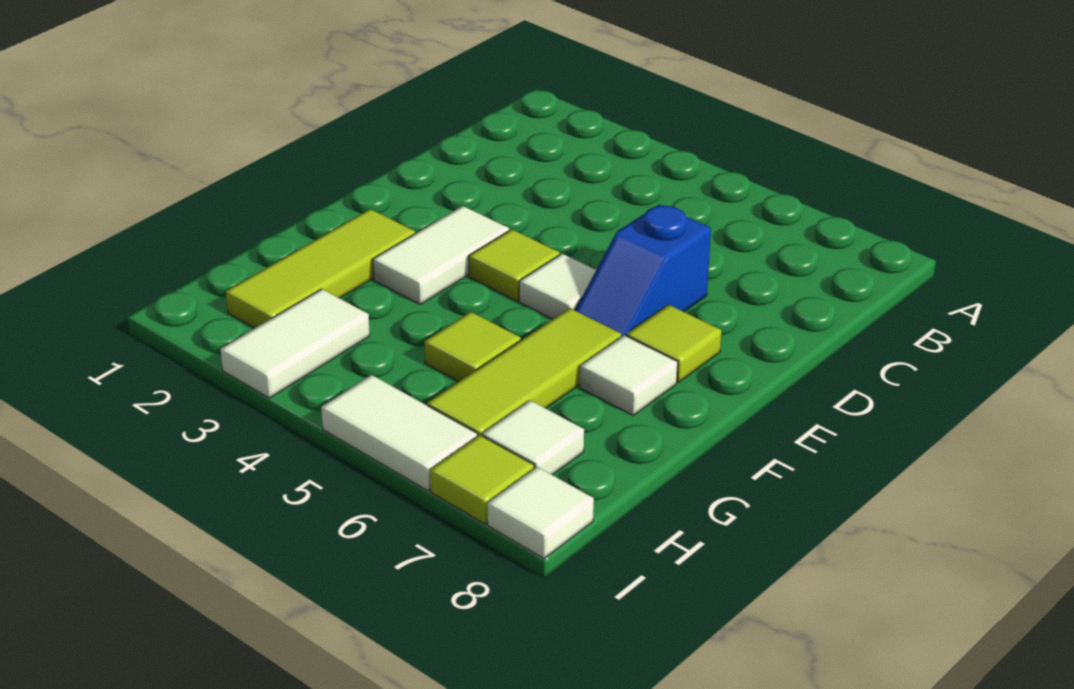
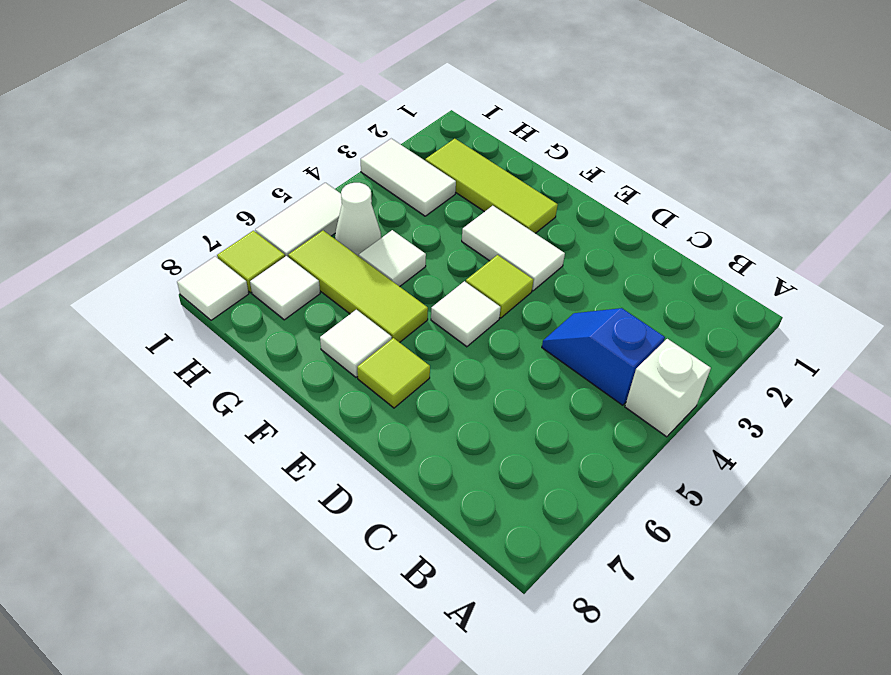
none -> white brick A4 level 1
blue slope D6:E6 level 1 top D -> blue slope B4:C4 level 1 top B
lime tile G5 level 1 -> white tile G5 level 1
none -> white cone H5 level 1

